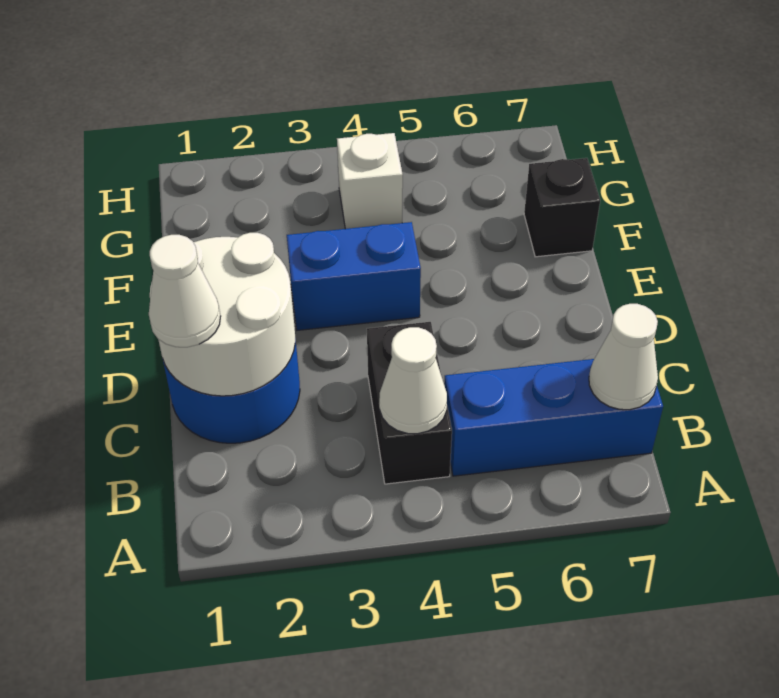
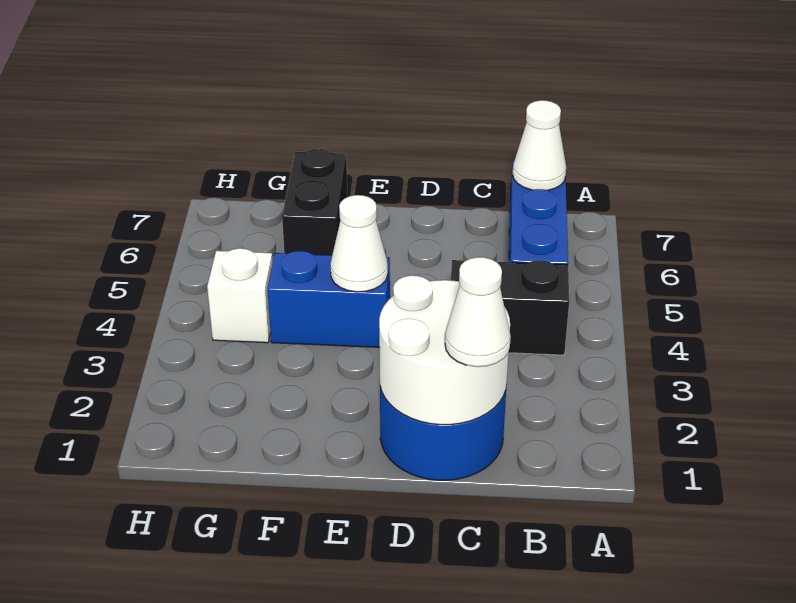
white cone B4 level 2 -> white cone E4 level 2
blue brick E3:E4 level 1 -> blue brick E4:F4 level 1
black brick F7 level 1 -> black brick F6:F7 level 1

